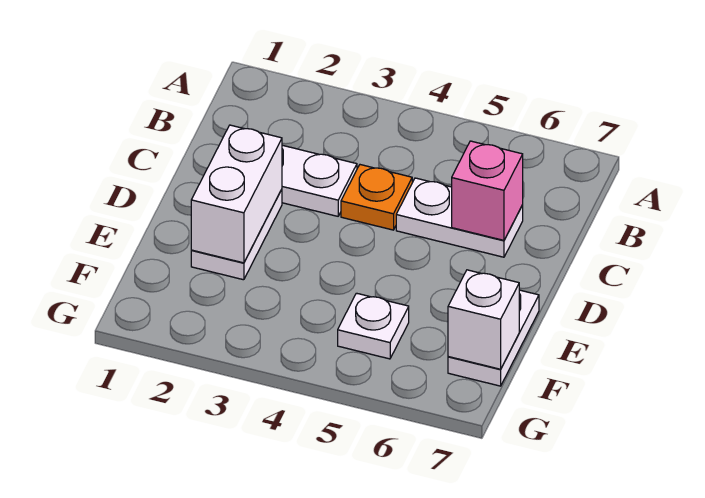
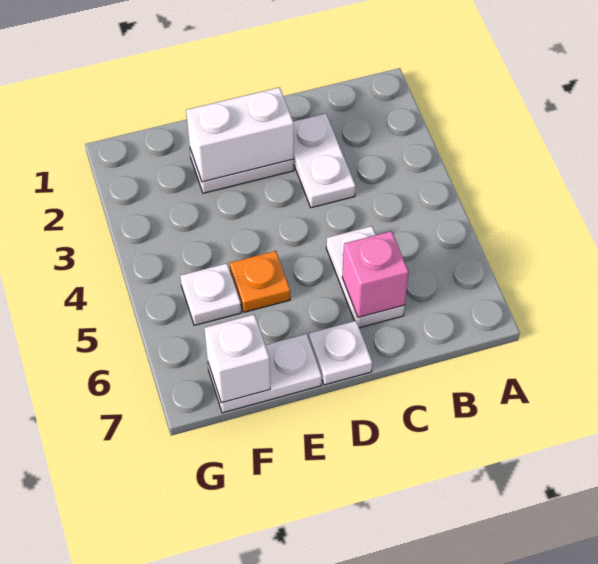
orange plate C4 level 1 -> orange plate E5 level 1
none -> white plate D7 level 1

